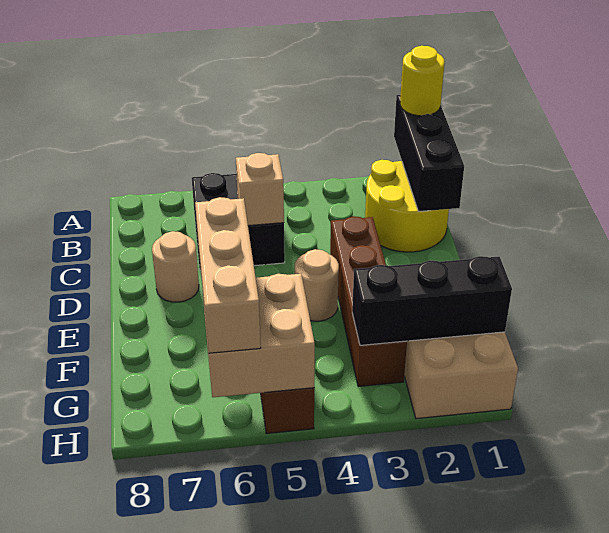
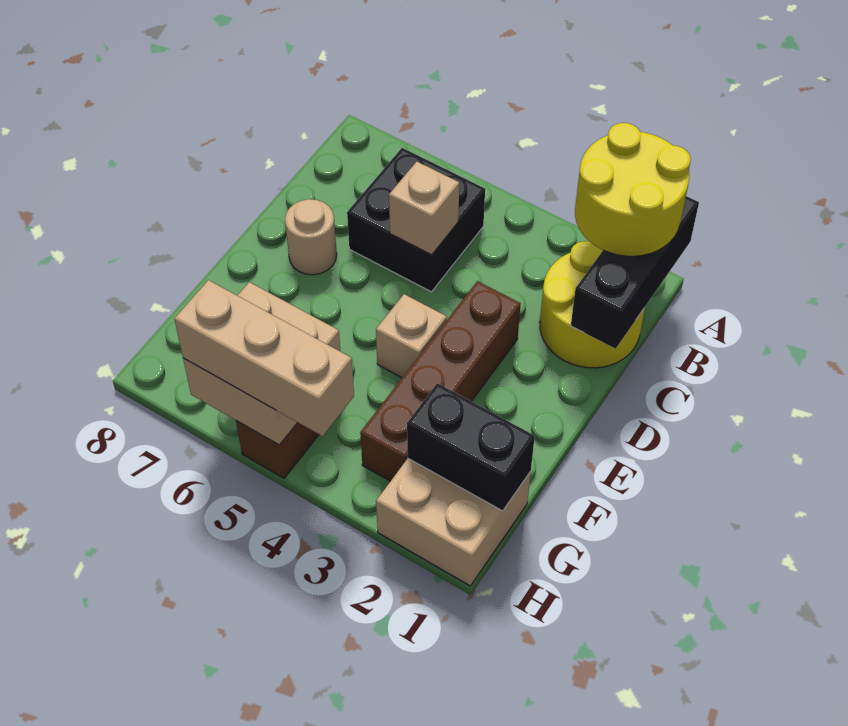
yellow round brick A1 level 3 -> yellow round brick A1:B2 level 3
tan round brick E4 level 1 -> tan brick E4 level 1
tan brick F6:H6 level 3 -> tan brick H4:H6 level 3
black brick G1:G3 level 2 -> black brick G1:G2 level 2

